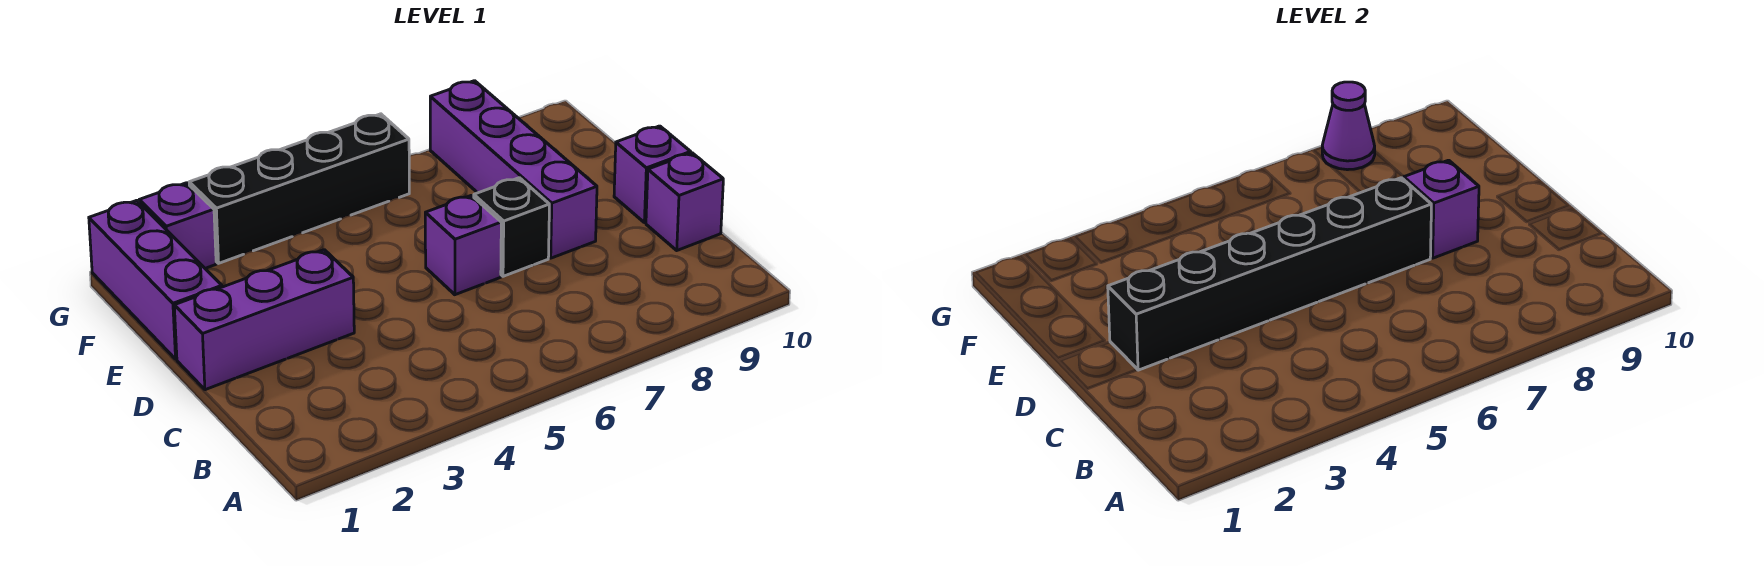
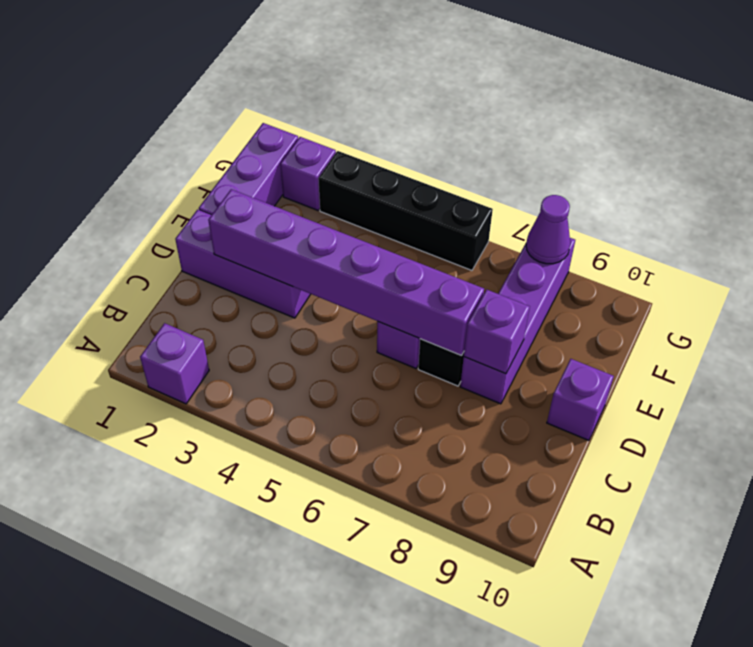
purple brick C10 level 1 -> purple brick A2 level 1
black brick D2:D7 level 2 -> purple brick D2:D7 level 2

